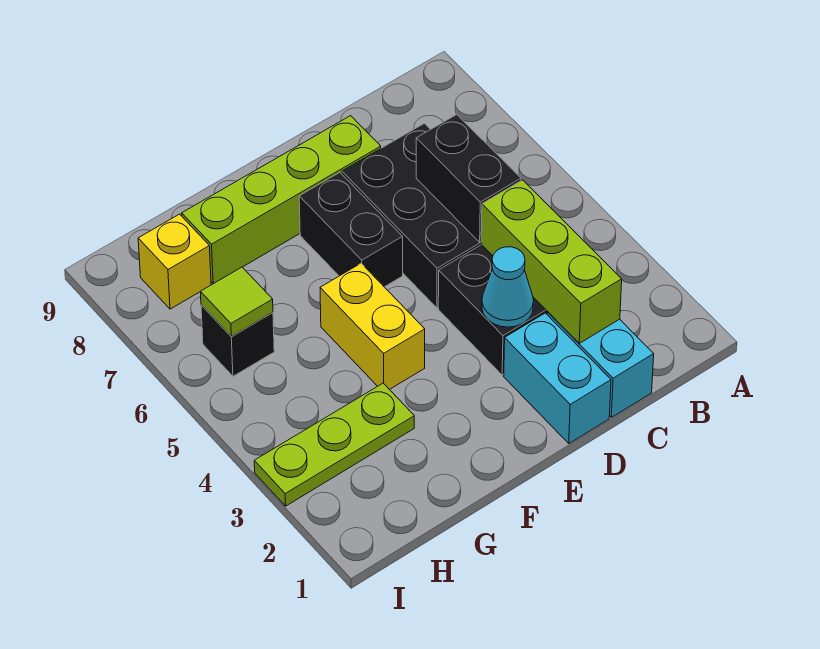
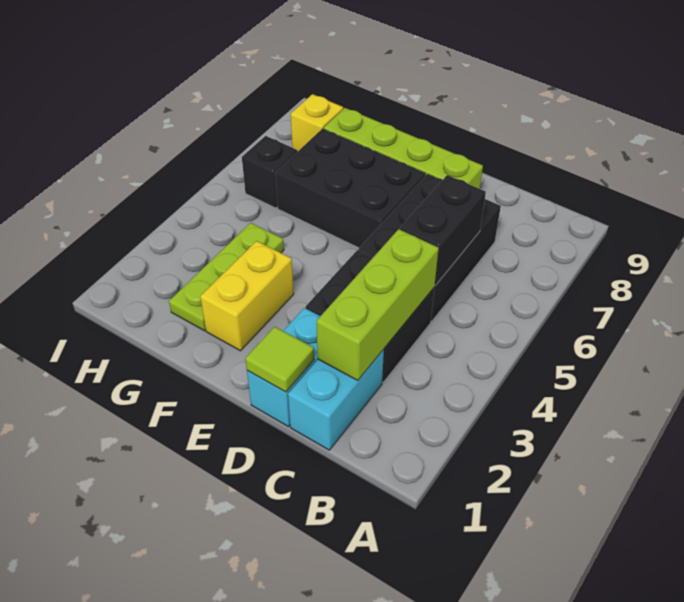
cyan cone D3 level 2 -> none
black brick E6:E7 level 1 -> black brick E6:G7 level 1
yellow brick F4:F5 level 1 -> yellow brick F2:F3 level 1
lime plate G3:I3 level 1 -> lime plate G2:G4 level 1
lime tile H6 level 2 -> lime tile D1 level 2

